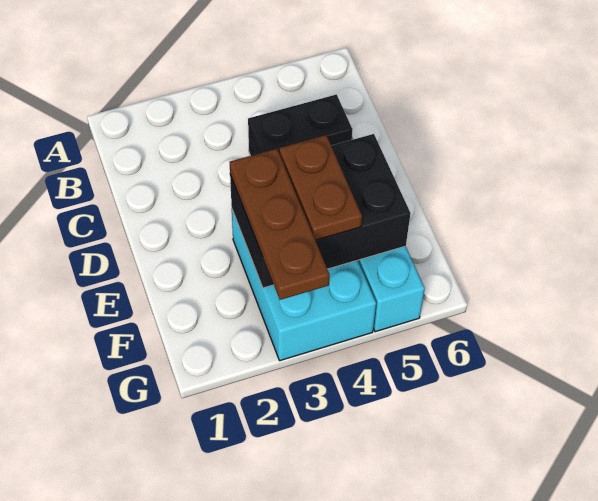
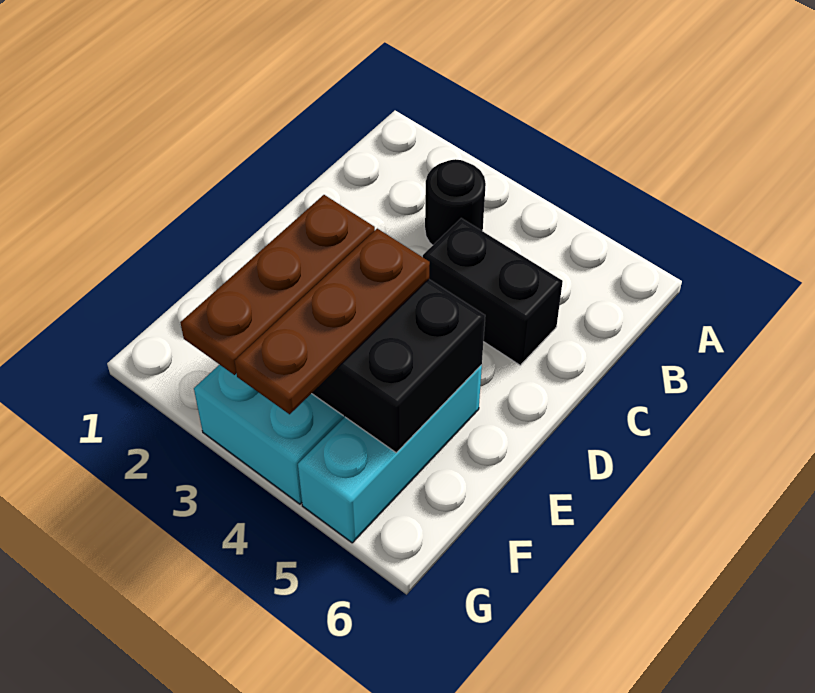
none -> black round brick B3 level 1
brown plate E4:F4 level 3 -> brown plate E4:G4 level 3

